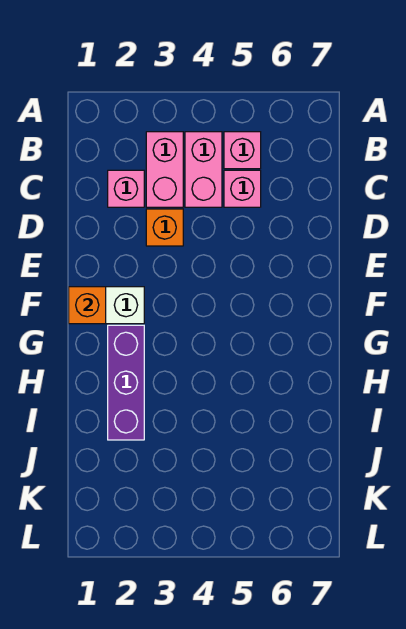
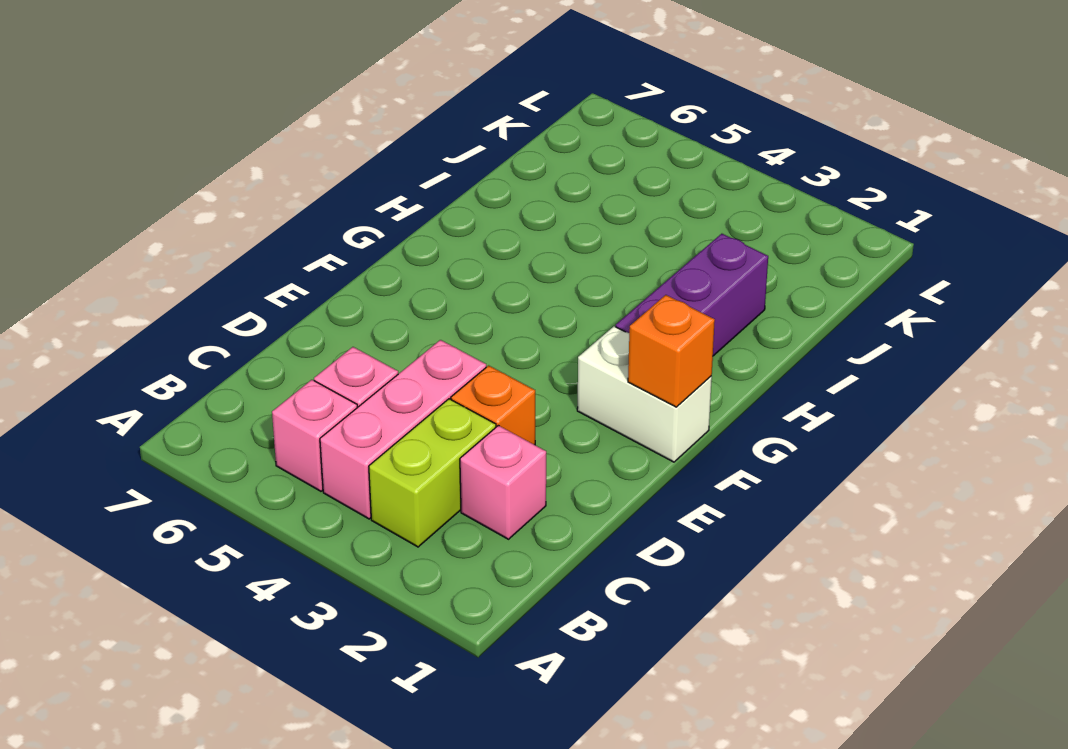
pink brick B3:C3 level 1 -> lime brick B3:C3 level 1
pink brick B4:C4 level 1 -> pink brick B4:D4 level 1

